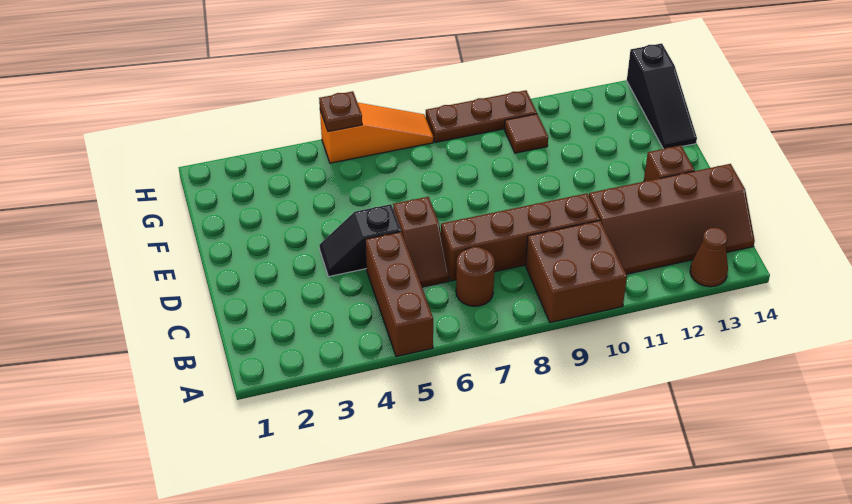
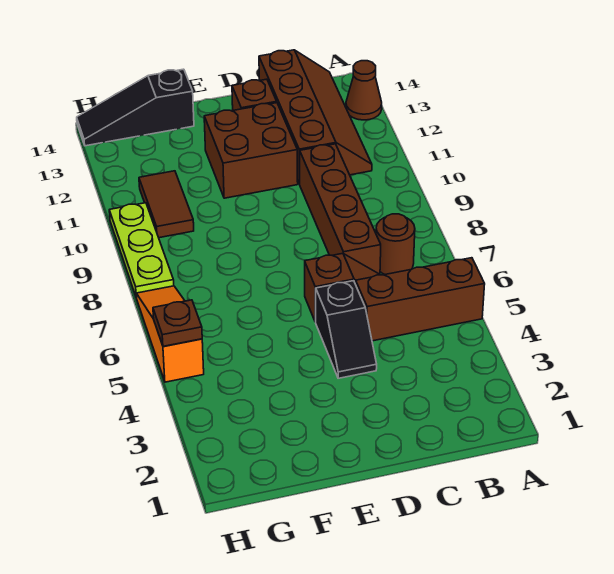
brown brick A9:B10 level 1 -> brown brick D11:E12 level 1
black slope F14:H14 level 1 top H -> black slope F14:H14 level 1 top F
brown tile G10 level 1 -> brown tile G10:G11 level 1
brown plate H8:H10 level 1 -> lime plate H8:H10 level 1

